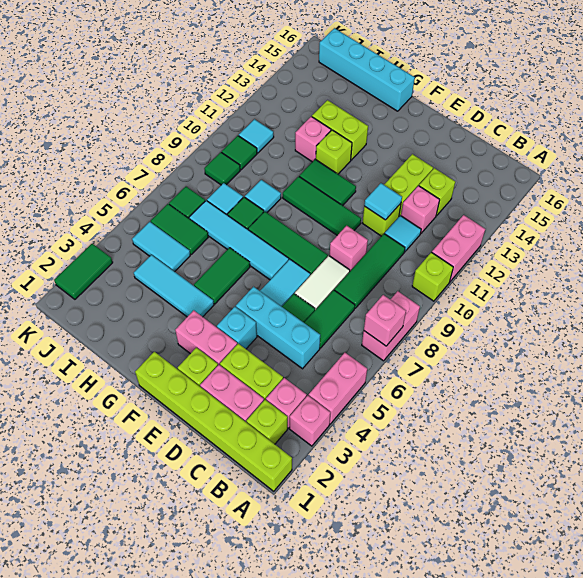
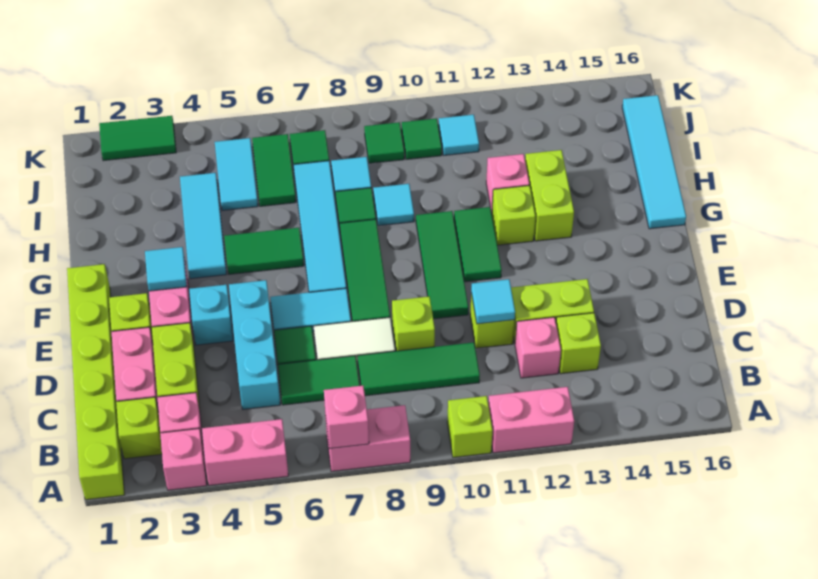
cyan tile C11 level 1 -> cyan tile F3 level 2
pink brick D9 level 1 -> lime brick D9 level 1
cyan brick G16:J16 level 1 -> cyan tile G16:J16 level 1

